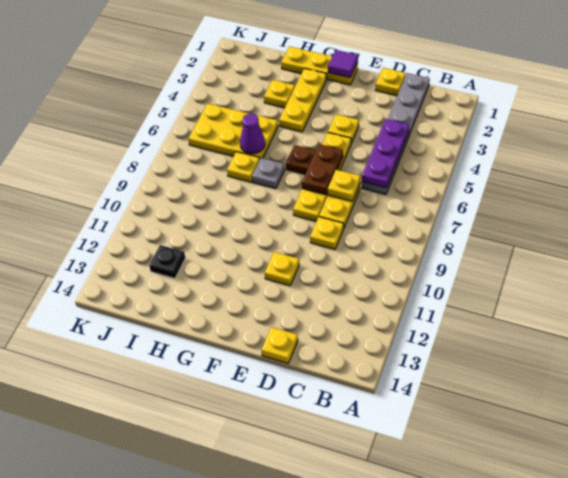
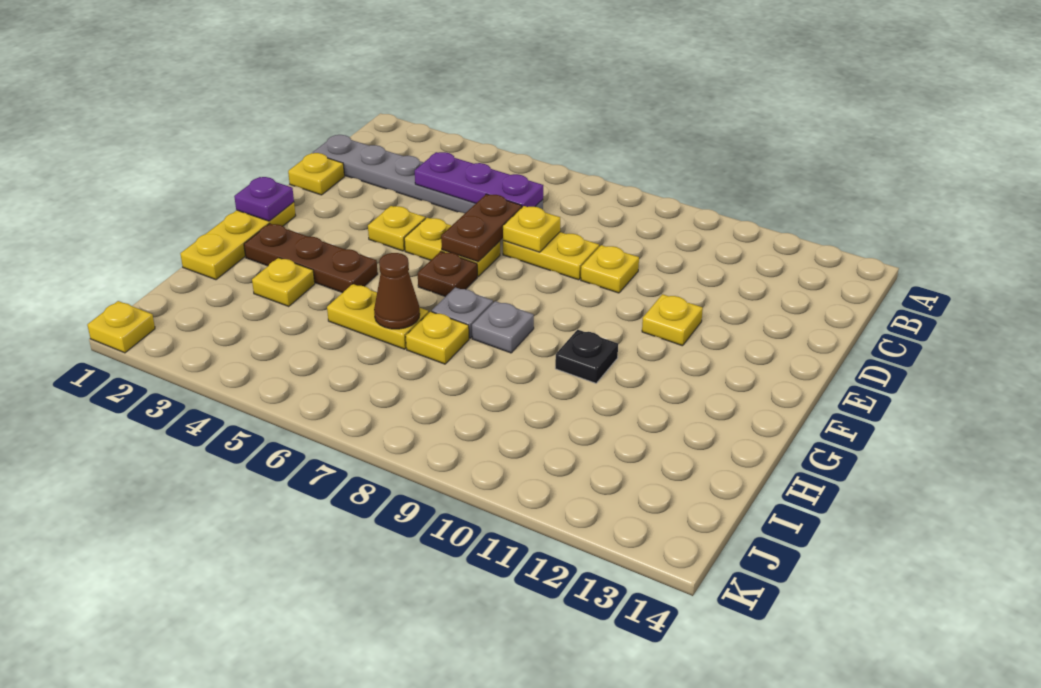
yellow plate D14 level 1 -> yellow plate K1 level 1
yellow plate E5:E8 level 1 -> yellow plate E5:E6 level 1
brown plate E6:E7 level 2 -> brown plate D6:E6 level 2
purple tile F1 level 2 -> purple plate F1 level 2
yellow plate G2:G4 level 1 -> brown plate G2:G4 level 1
none -> grey plate G8 level 1
yellow plate H5:J6 level 1 -> yellow plate H5:H6 level 1
purple cone H6 level 2 -> brown cone H6 level 2
black plate I12 level 1 -> black plate G10 level 1

